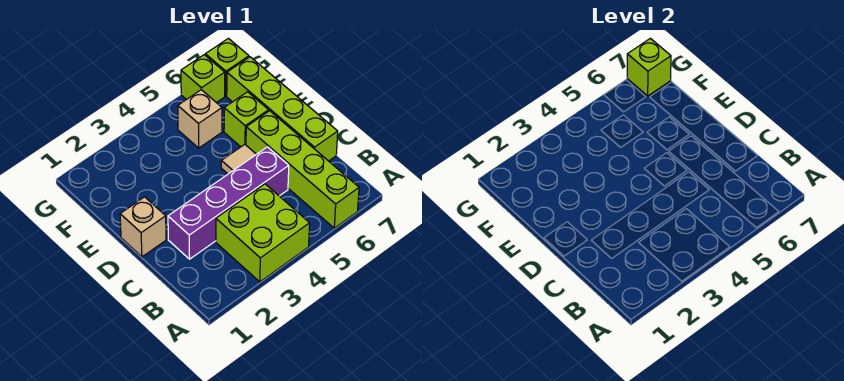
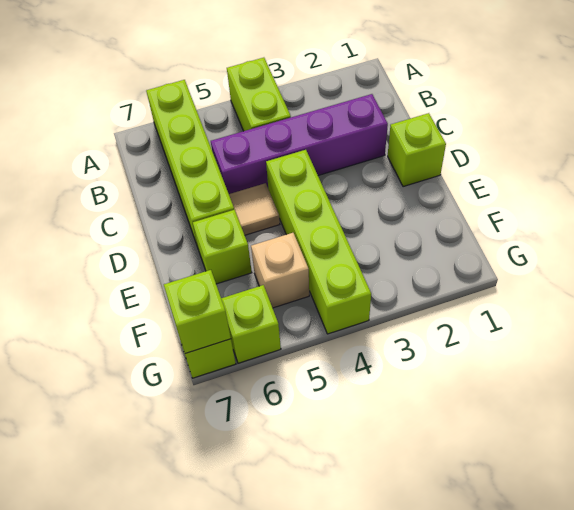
lime brick A3:B4 level 1 -> lime brick A4:B4 level 1
lime brick C7:F7 level 1 -> lime brick D4:G4 level 1
tan brick D1 level 1 -> lime brick D1 level 1

